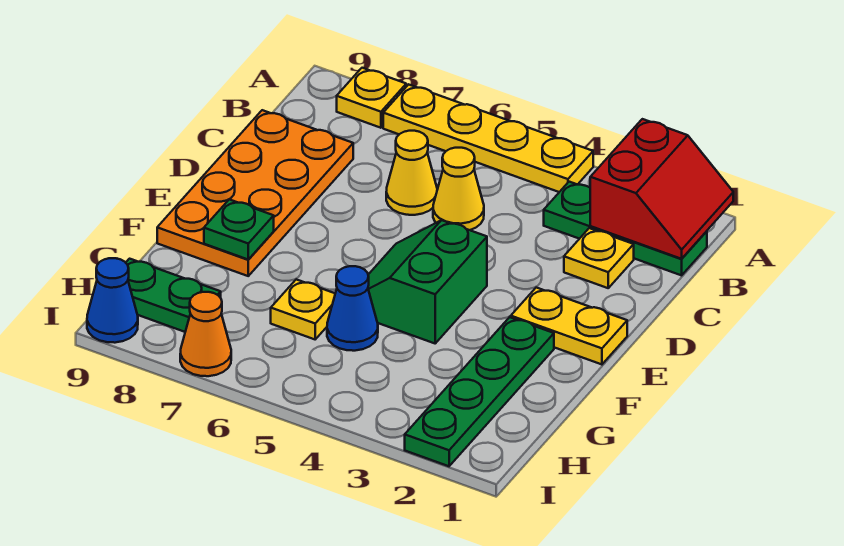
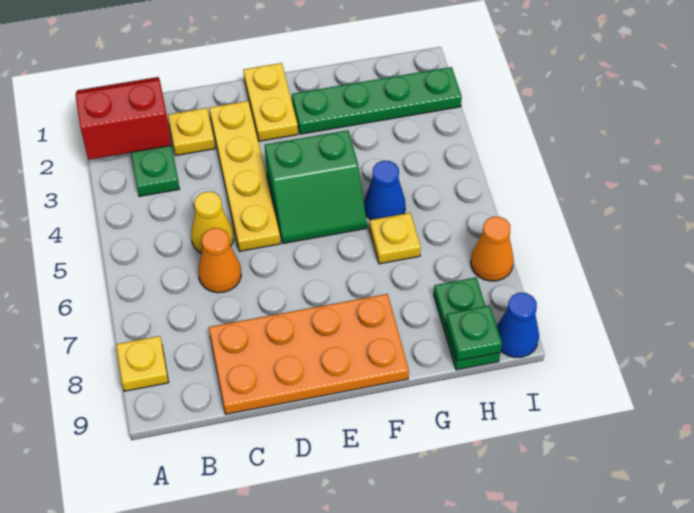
yellow plate A4:A7 level 1 -> yellow plate D2:D5 level 1
yellow cone C6 level 1 -> orange cone C6 level 1
green plate F8 level 2 -> green plate H9 level 2

